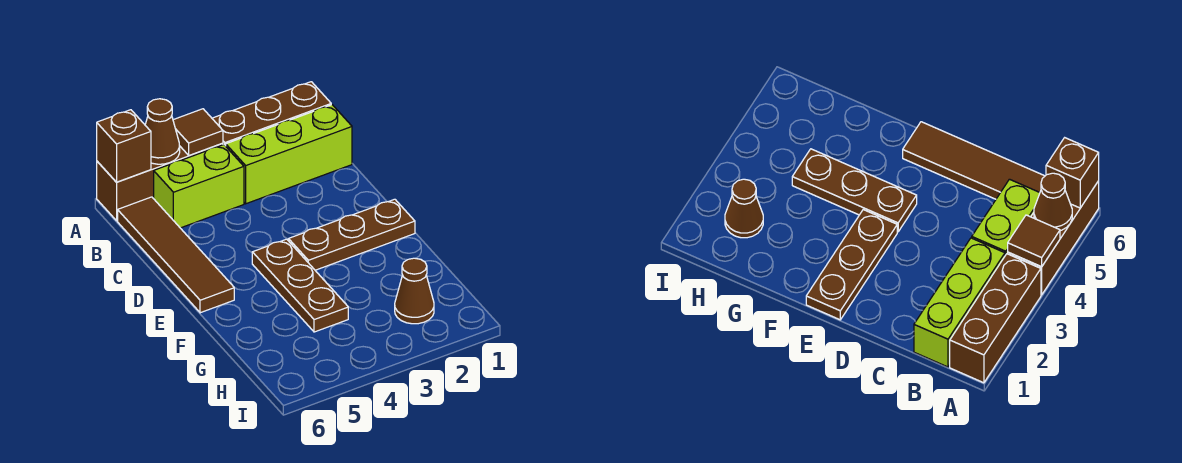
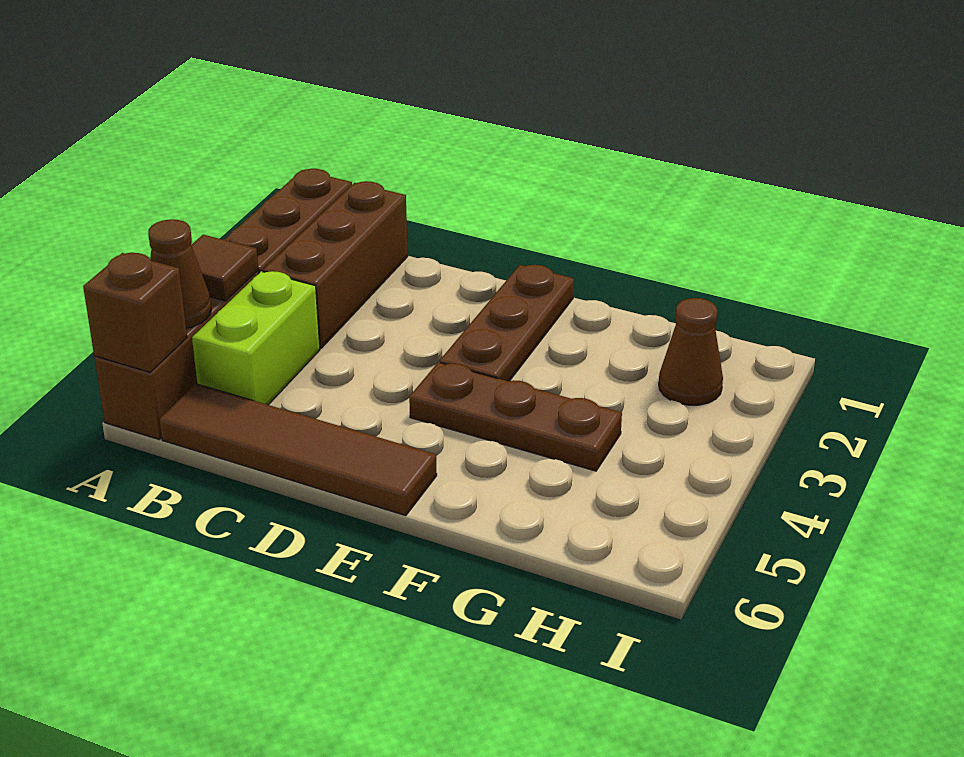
lime brick B1:B3 level 1 -> brown brick B1:B3 level 1

